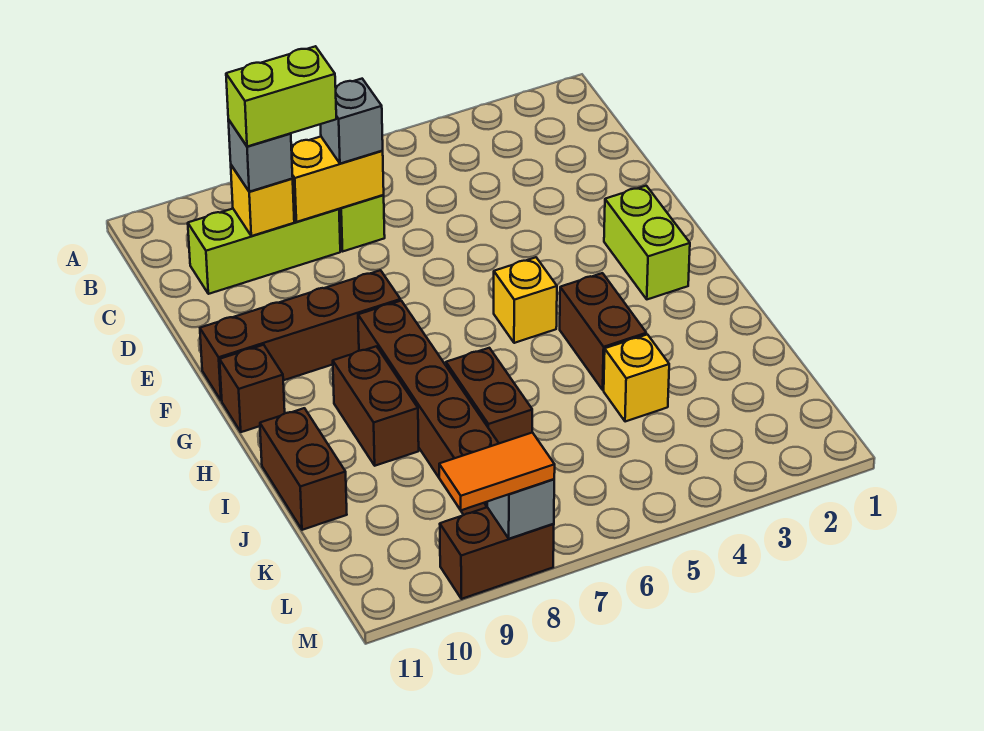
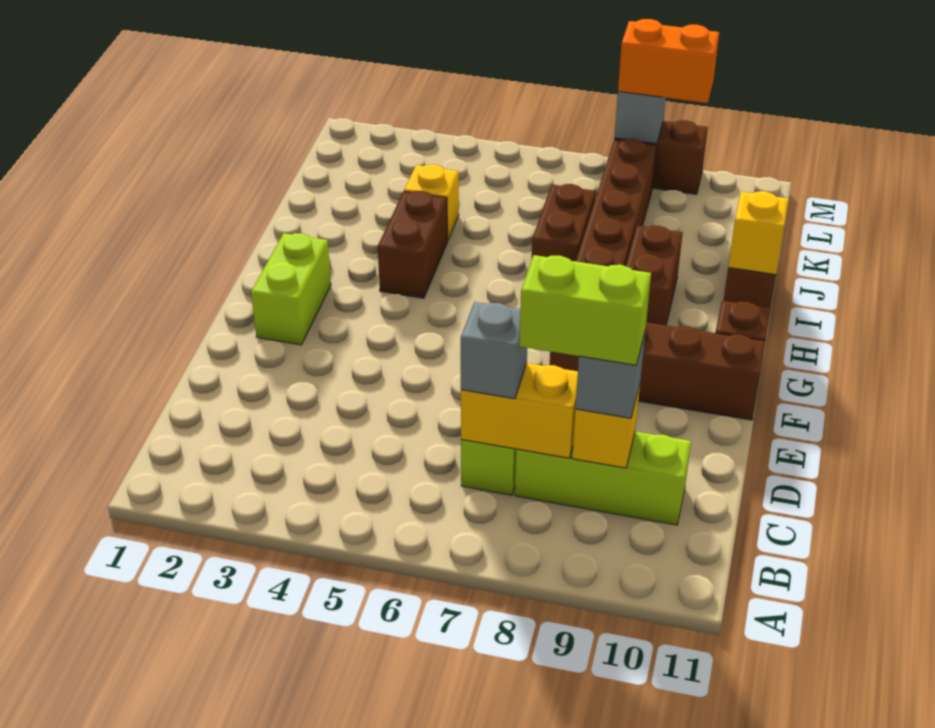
yellow brick G5 level 1 -> yellow brick I11 level 2
orange tile M8:M9 level 3 -> orange brick M8:M9 level 3

